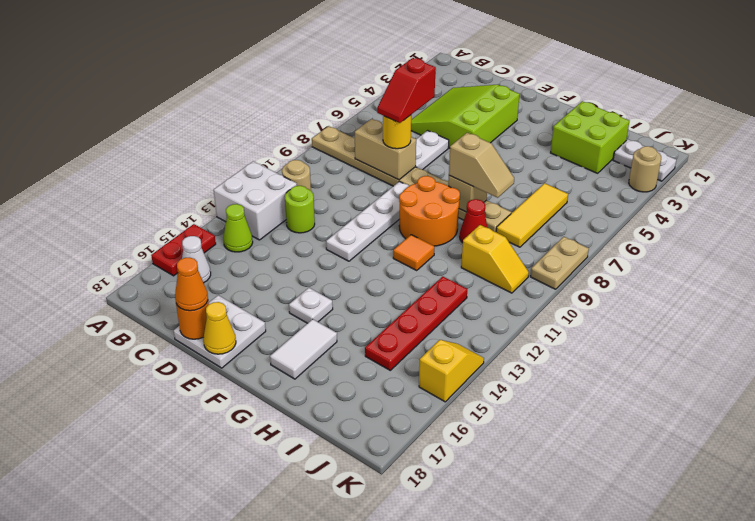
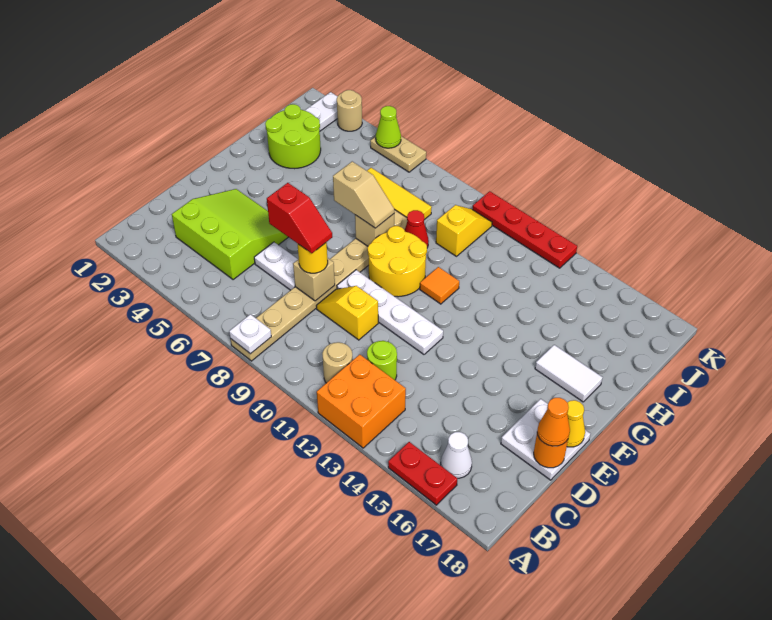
white brick A12:B13 level 1 -> orange brick A12:B13 level 1
lime cone B14 level 1 -> lime cone K5 level 2
lime slope C3:E5 level 1 top E -> lime slope C3:E5 level 1 top C
tan brick C8:D8 level 2 -> tan brick D8 level 2
orange round brick F9:G10 level 1 -> yellow round brick F9:G10 level 1
white plate F15 level 1 -> white plate A8 level 2
tan slope G8:H8 level 3 top G -> tan slope G7:G8 level 3 top 7
lime brick H2:I3 level 1 -> lime round brick H2:I3 level 1
red plate I12:I15 level 1 -> red plate K10:K13 level 1
tan plate K8:K9 level 1 -> tan plate K5:K6 level 1
yellow slope K14:K15 level 1 top 15 -> yellow slope D9:D10 level 1 top 10

